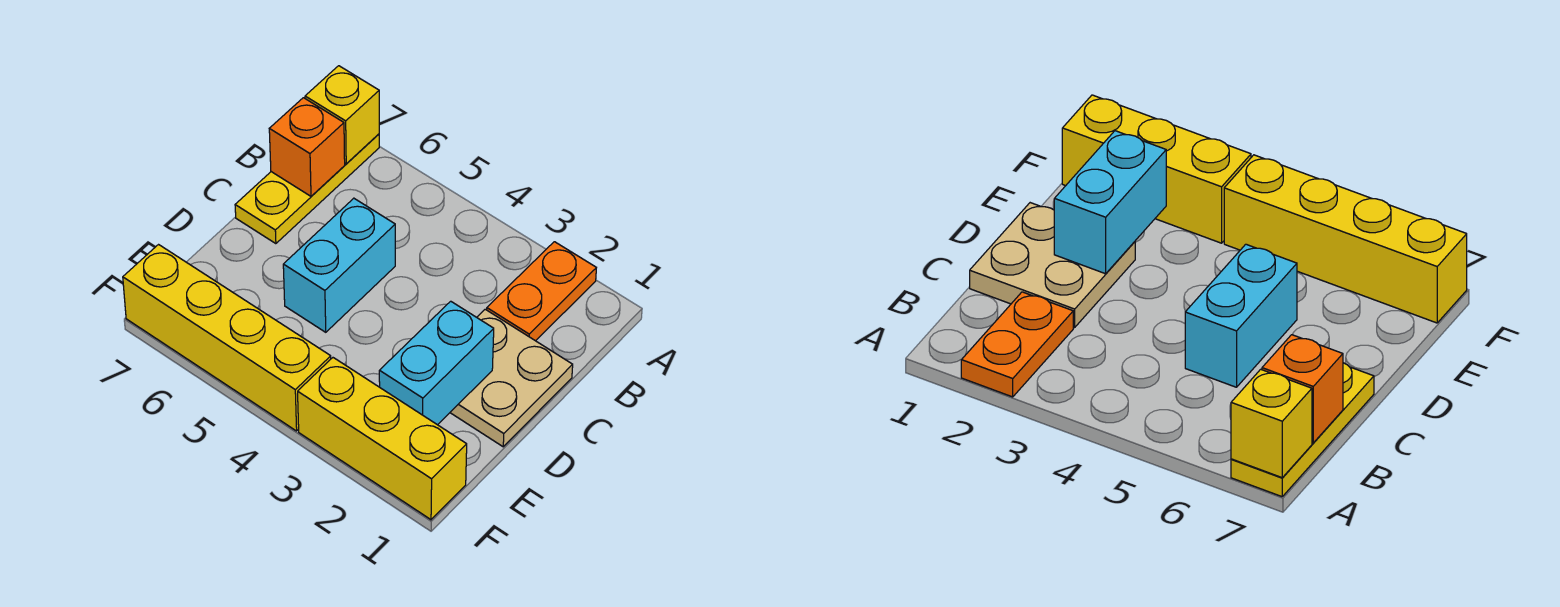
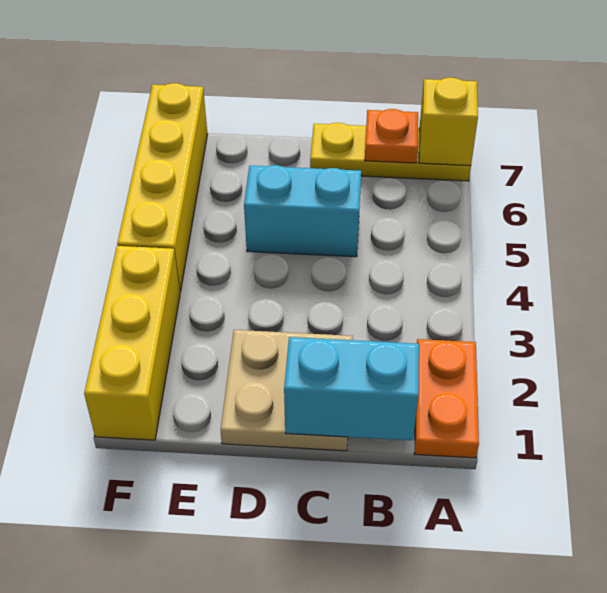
orange plate A2:B2 level 1 -> orange plate A1:A2 level 1
orange brick B7 level 2 -> orange plate B7 level 2
cyan brick D2:E2 level 2 -> cyan brick B1:C1 level 2

